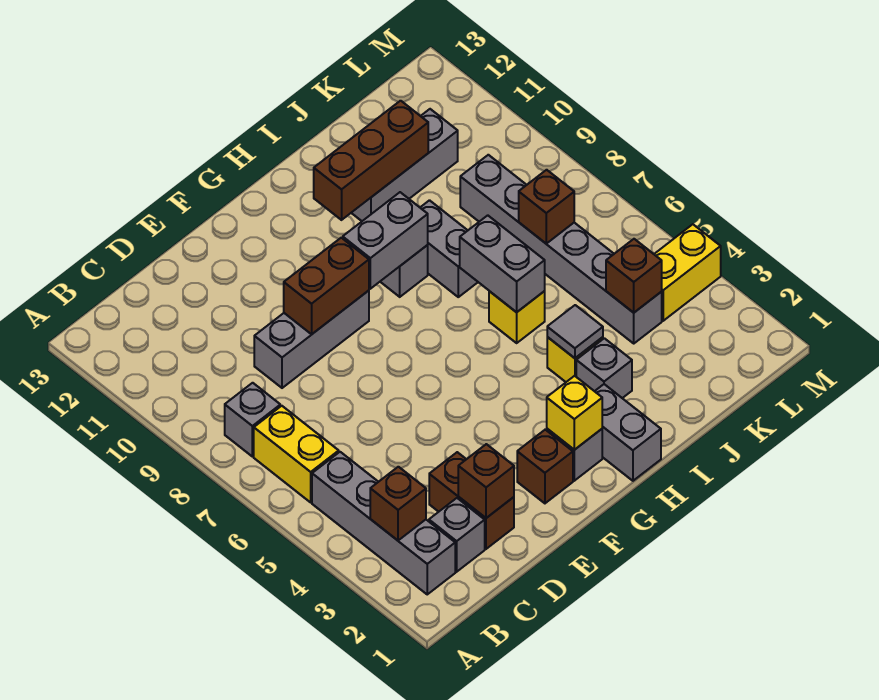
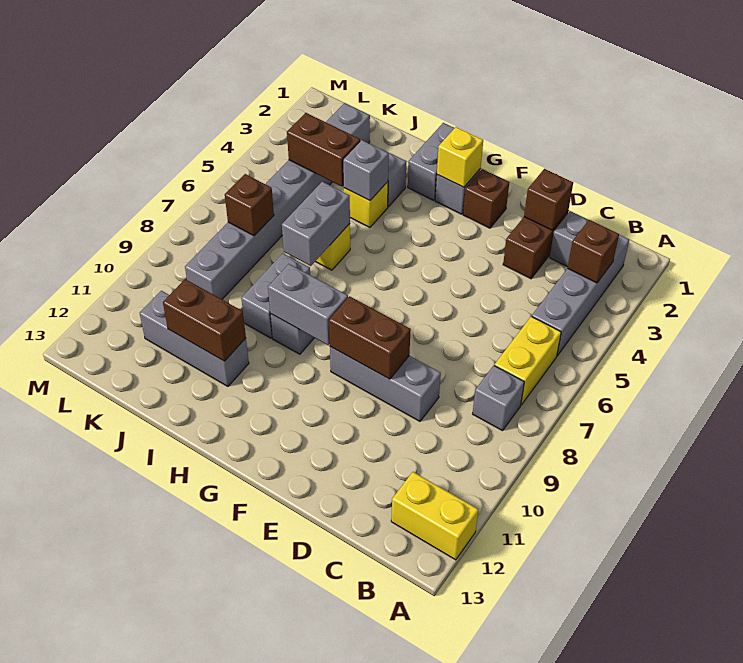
brown brick H11:J11 level 2 -> brown brick I11:J11 level 2
grey tile I4 level 2 -> grey brick I4 level 2
grey brick K4:K9 level 1 -> grey brick K2:K9 level 1
brown brick K4 level 2 -> brown brick J4:K4 level 2
yellow brick L4:M4 level 1 -> yellow brick A12:B12 level 1

